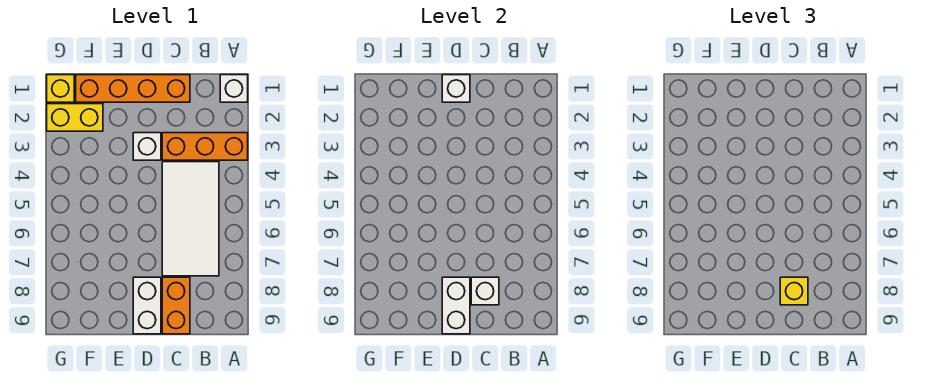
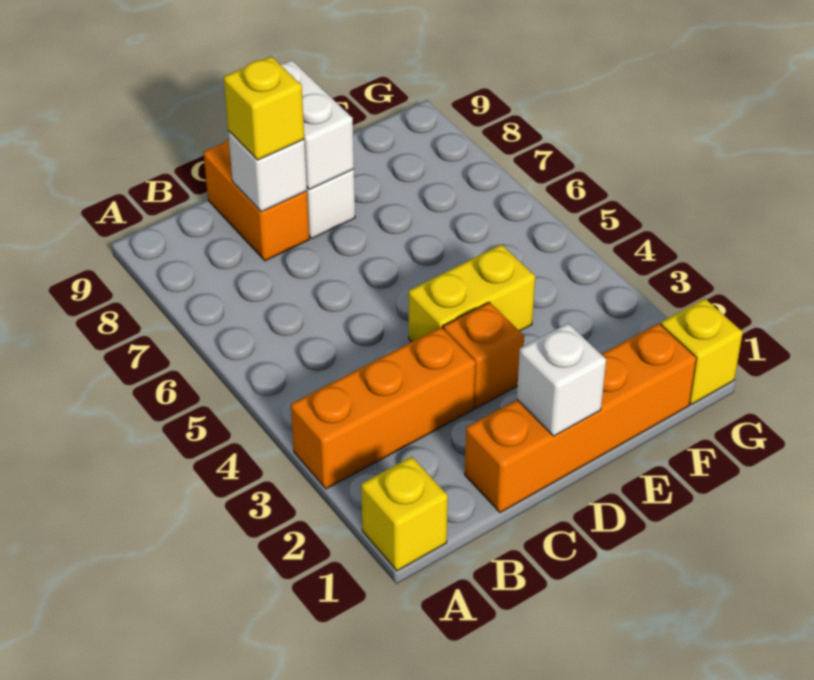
white brick A1 level 1 -> yellow brick A1 level 1
white tile B4:C7 level 1 -> none
white brick D3 level 1 -> orange brick D3 level 1
yellow brick F2:G2 level 1 -> yellow brick D4:E4 level 1

